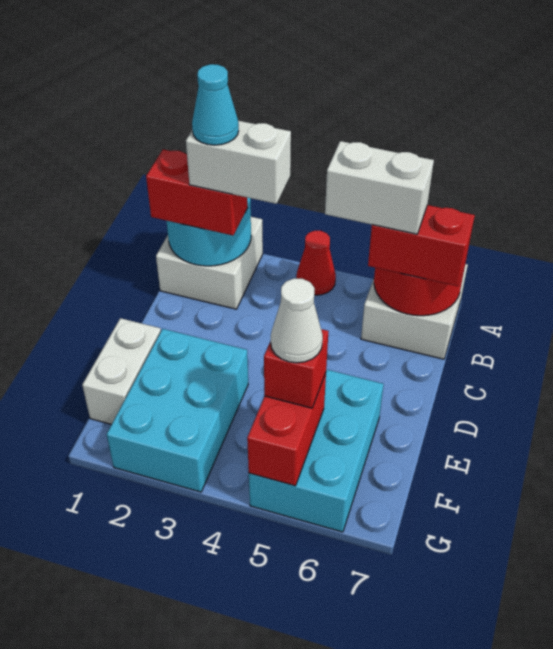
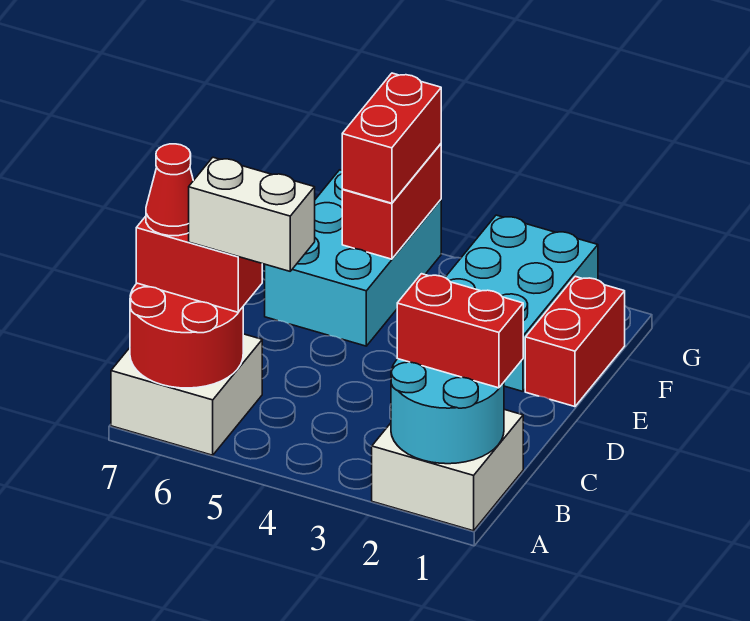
red cone A4 level 1 -> red cone B7 level 4
white brick B2:B3 level 4 -> none
cyan cone B2 level 5 -> none
white brick E1:F1 level 1 -> red brick E1:F1 level 1
red brick F5 level 3 -> red brick F5:G5 level 3
white cone F5 level 4 -> none

